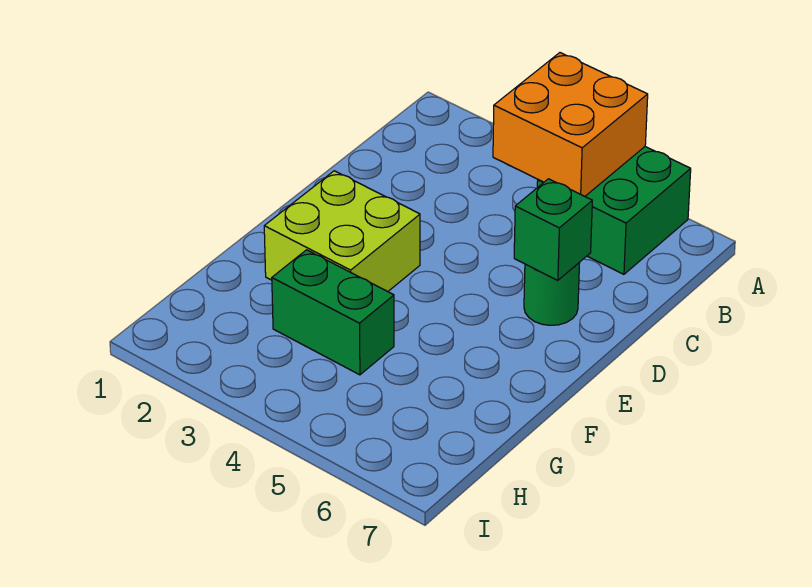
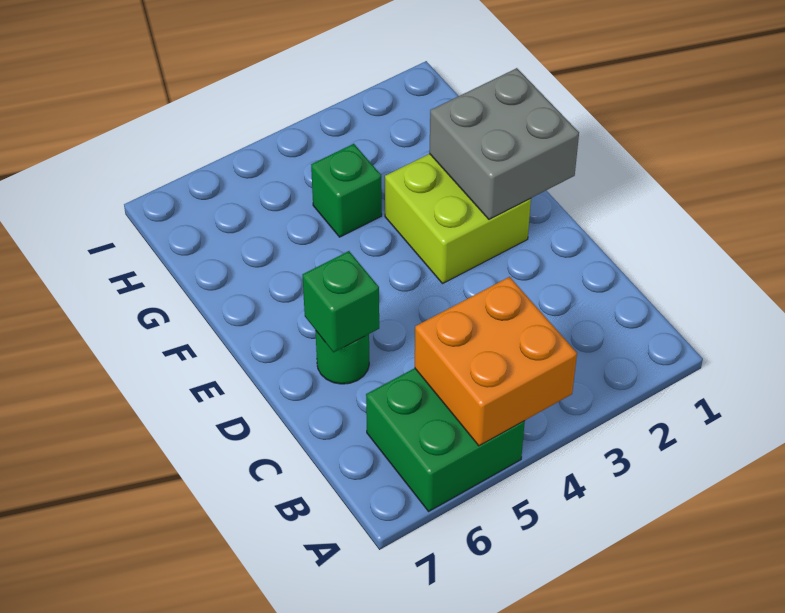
none -> grey brick E1:F2 level 2
green brick G3:G4 level 1 -> green brick G4 level 1

